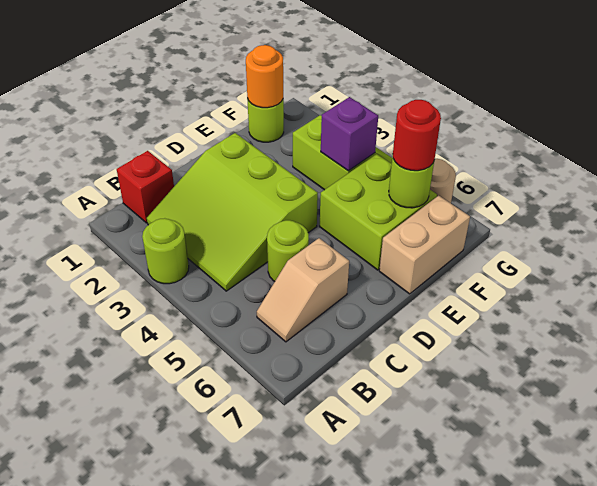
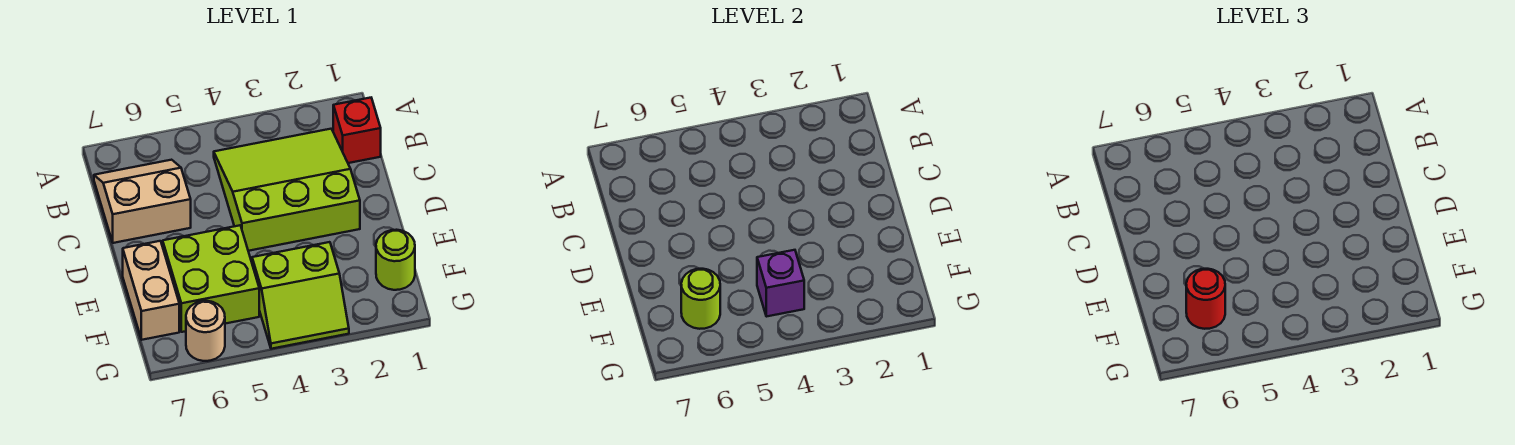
lime round brick A3 level 1 -> none
tan slope B6:C6 level 1 top C -> tan slope B6:C7 level 1 top C
lime round brick C5 level 1 -> none
orange round brick F1 level 2 -> none

